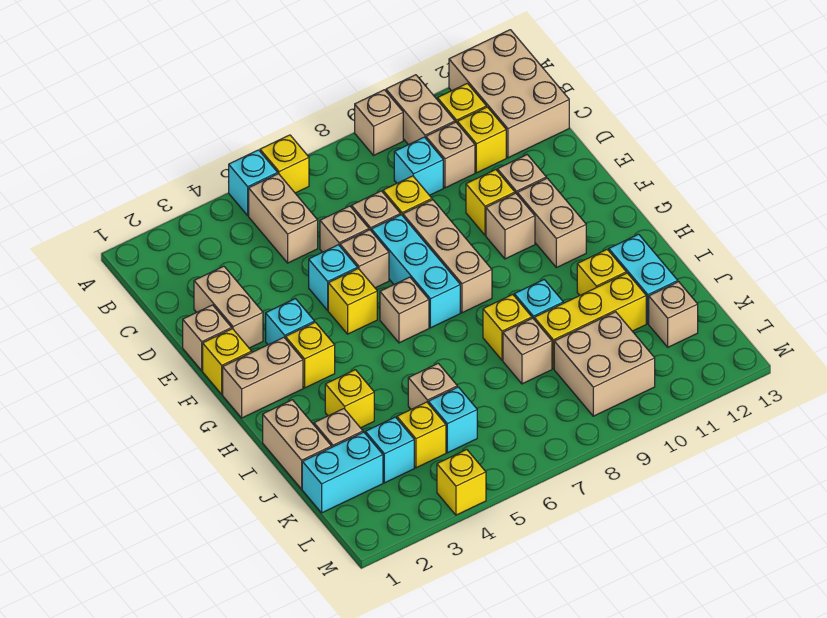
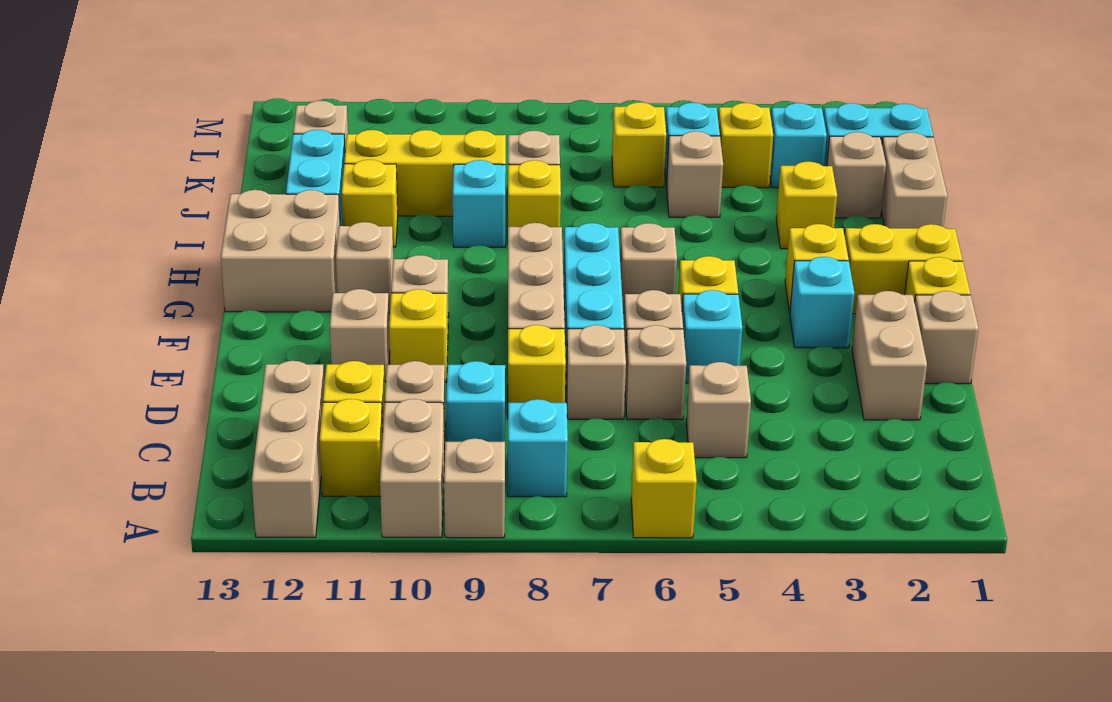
cyan brick A5 level 1 -> cyan brick B8 level 1
tan brick A12:C13 level 1 -> tan brick A12:C12 level 1
tan brick B5:C5 level 1 -> tan brick C5 level 1
tan brick F11:G11 level 1 -> tan brick G11 level 1
tan brick G1:G2 level 1 -> yellow brick G1:G2 level 1
tan brick K9:L10 level 1 -> tan brick G12:H13 level 1
yellow brick M4 level 1 -> yellow brick K6 level 1

